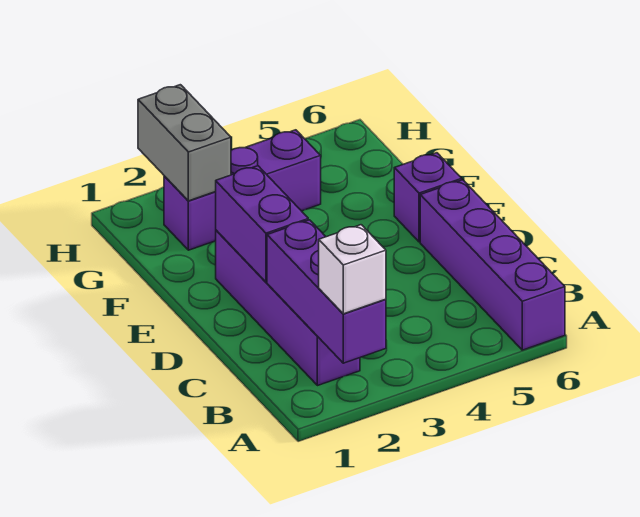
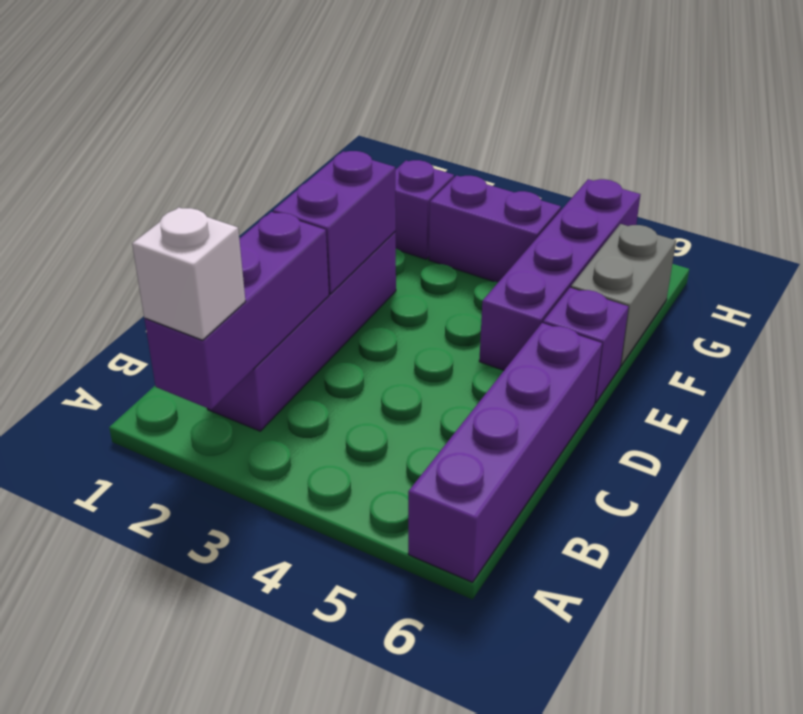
none -> purple brick E5:H5 level 1
grey brick G2:H2 level 2 -> grey brick F6:G6 level 1

